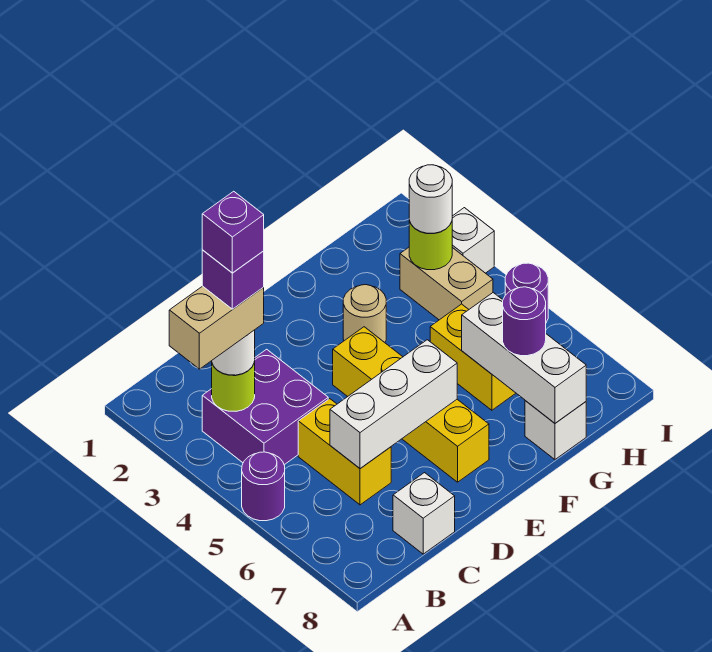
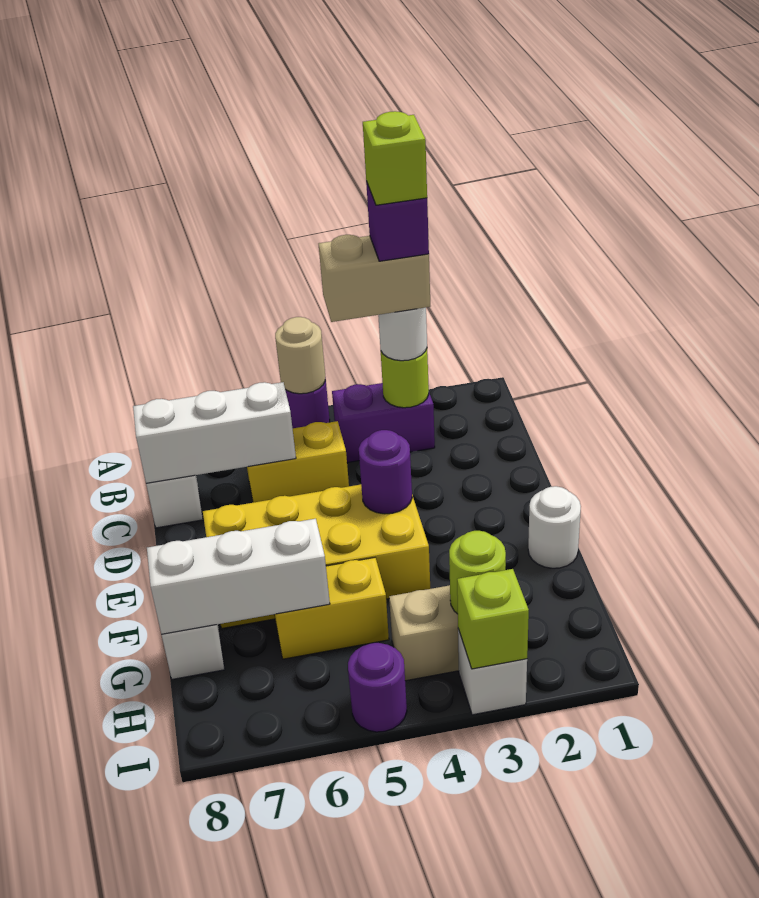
tan brick A3:B3 level 4 -> tan brick B3:B4 level 4
purple brick B3:C4 level 1 -> purple brick B3:B4 level 1
purple brick B3 level 6 -> lime brick B3 level 6
white brick C6:E6 level 2 -> white brick C6:C8 level 2
yellow brick E4:E7 level 1 -> yellow brick E4:F7 level 1
tan round brick F3 level 1 -> tan round brick A5 level 2
purple round brick G7 level 3 -> purple round brick E4 level 2
white round brick H3 level 3 -> white round brick F1 level 1
none -> lime brick I3 level 2

